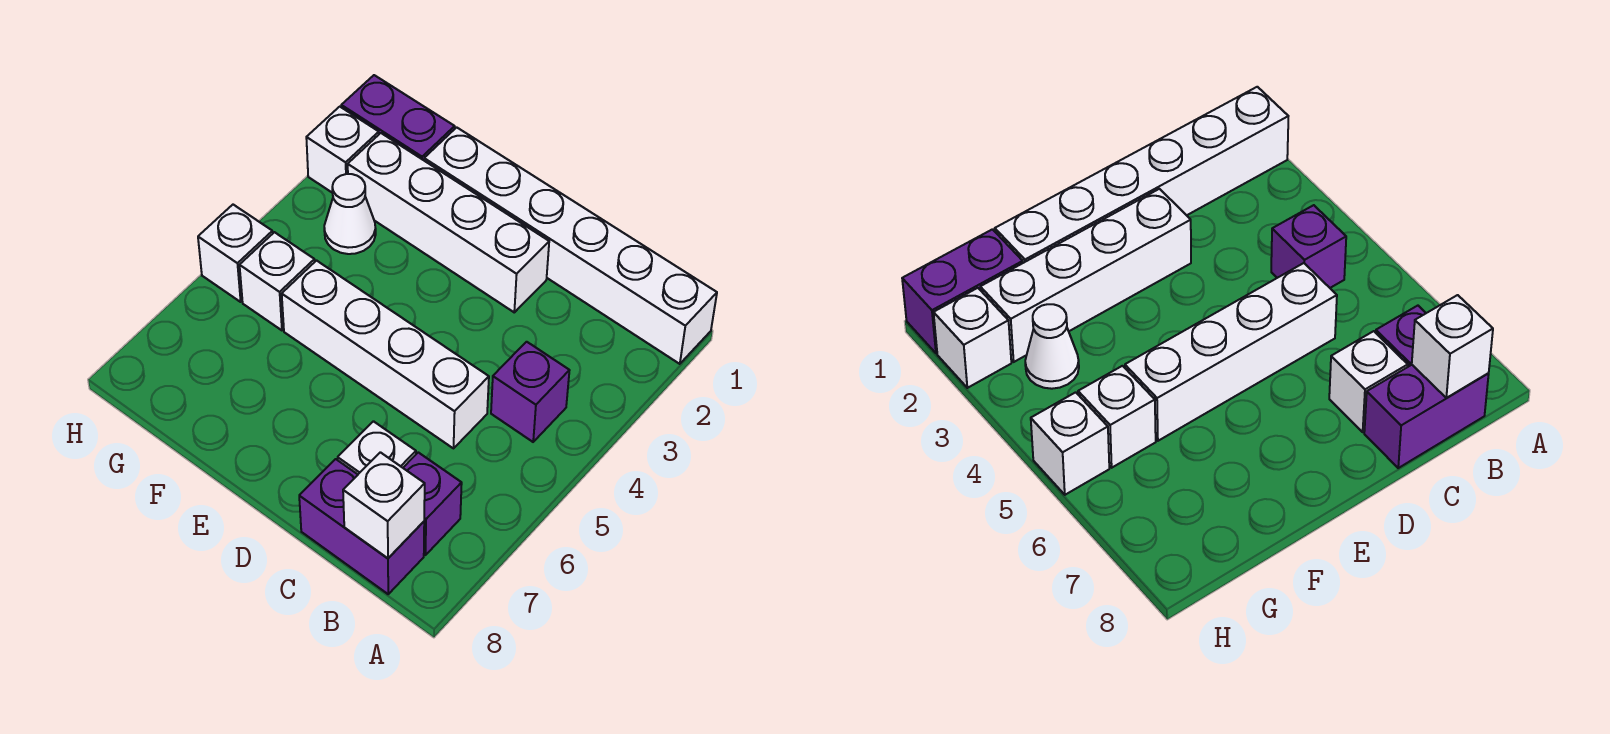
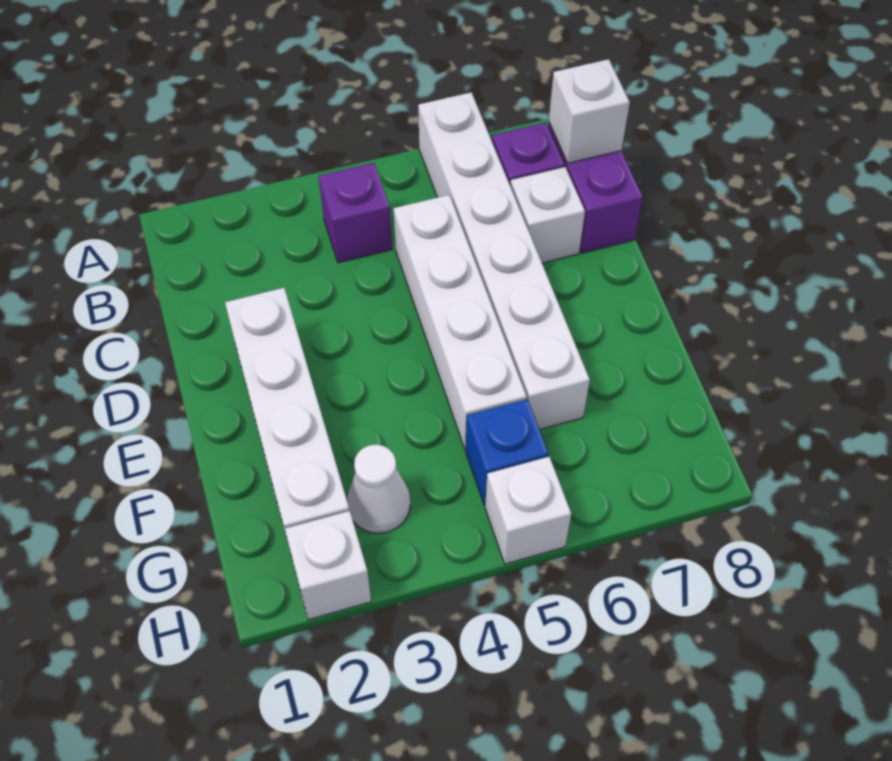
white brick A1:F1 level 1 -> white brick A6:F6 level 1
purple brick G1:H1 level 1 -> none
white brick G5 level 1 -> blue brick G5 level 1

